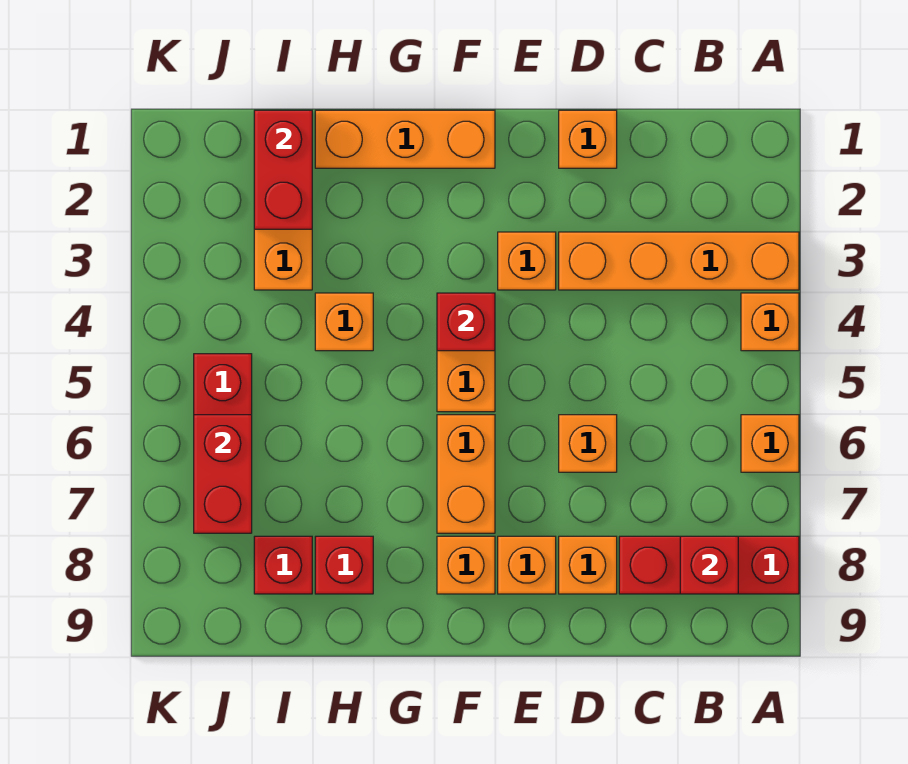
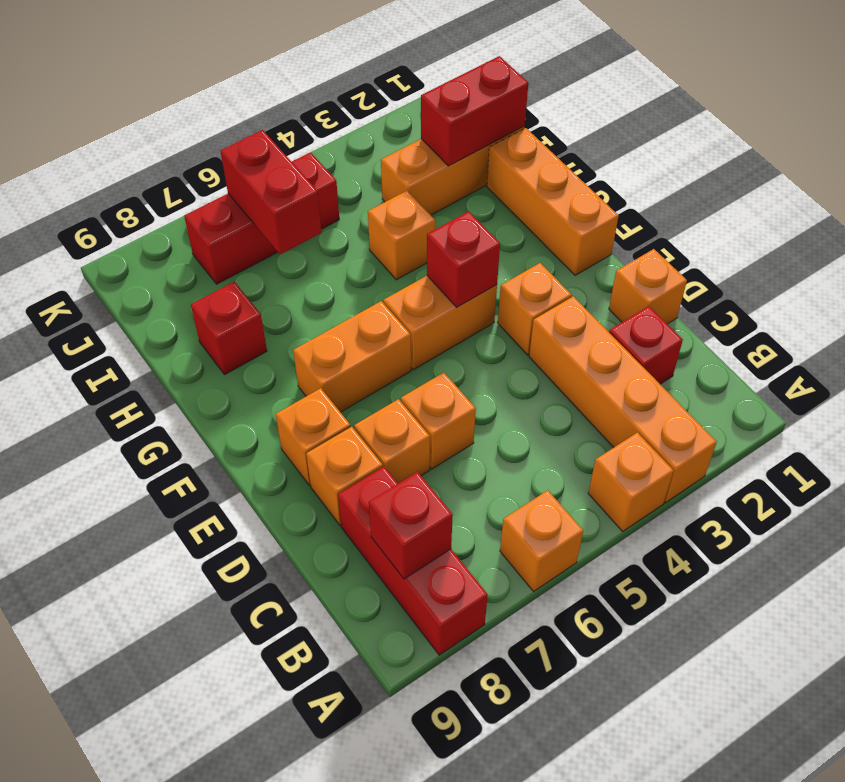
orange brick F8 level 1 -> orange brick D7 level 1
red brick I8 level 1 -> red brick C2 level 1
red brick J6:J7 level 2 -> red brick I6:J6 level 2

